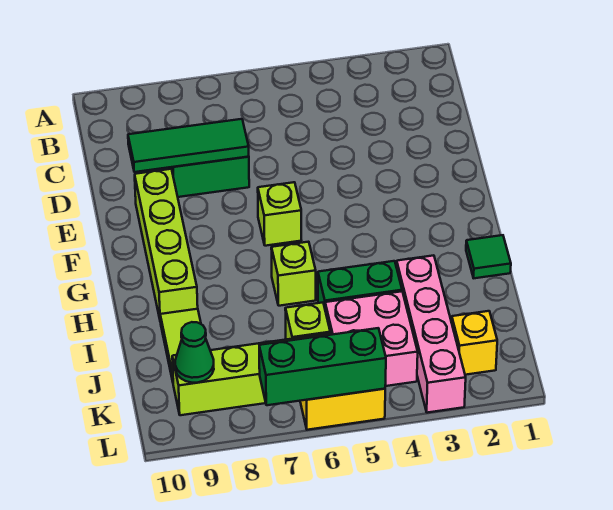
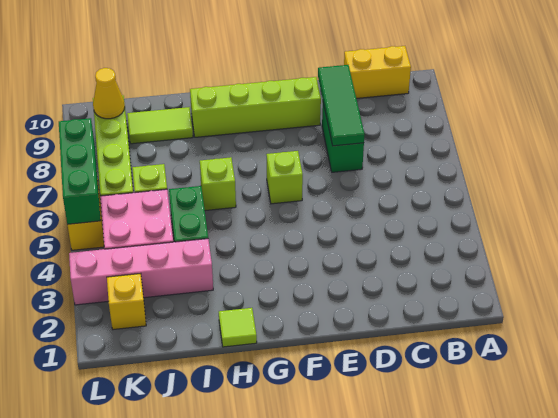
none -> yellow brick B10:C10 level 1
green tile H1 level 1 -> lime tile H1 level 1
green cone K9 level 2 -> yellow cone K9 level 2

